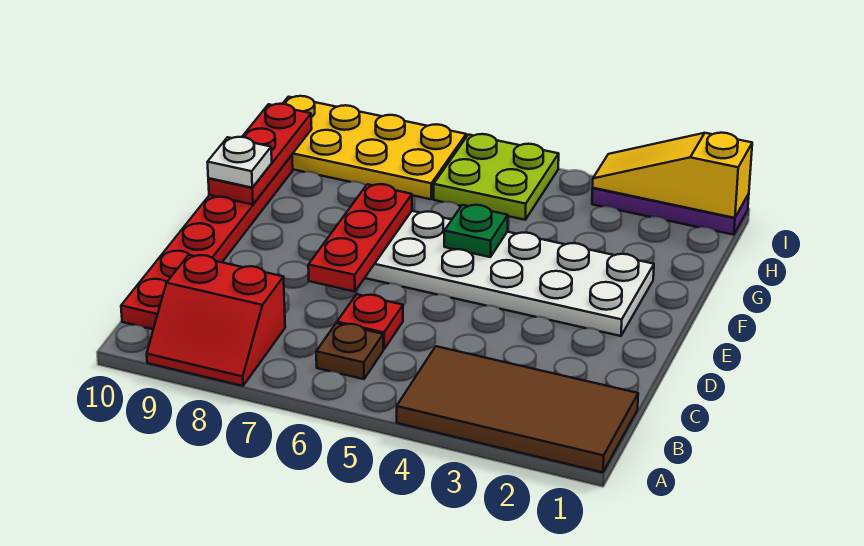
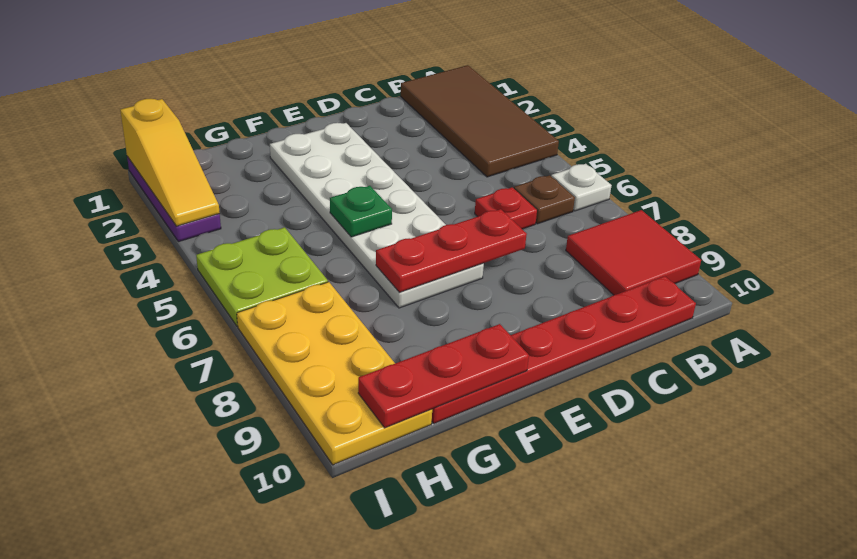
red slope A8:B9 level 1 top B -> red tile A8:B9 level 1
white plate F10 level 3 -> white plate A6 level 1

